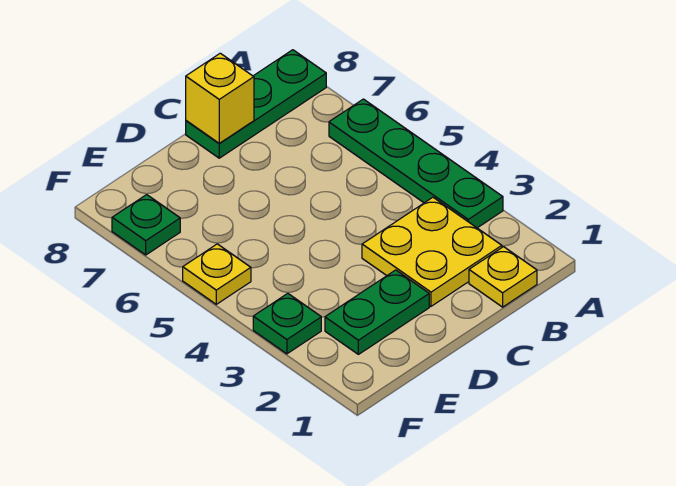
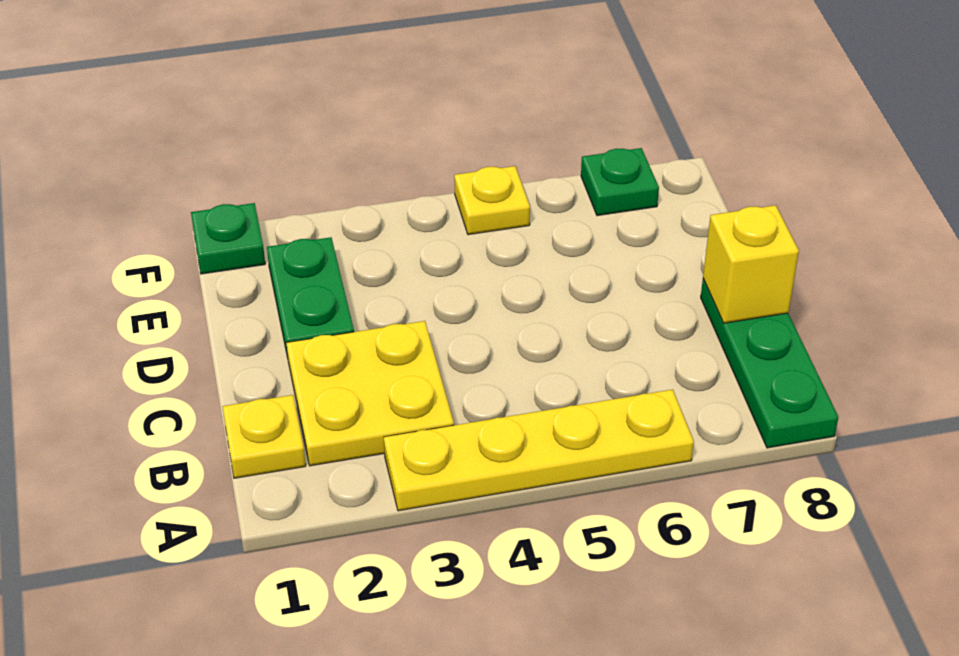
green plate A3:A6 level 1 -> yellow plate A3:A6 level 1
green plate F3 level 1 -> green plate F1 level 1

